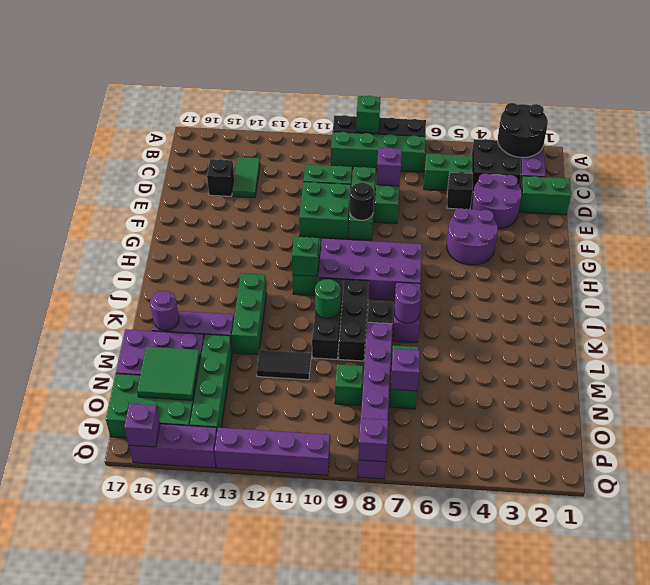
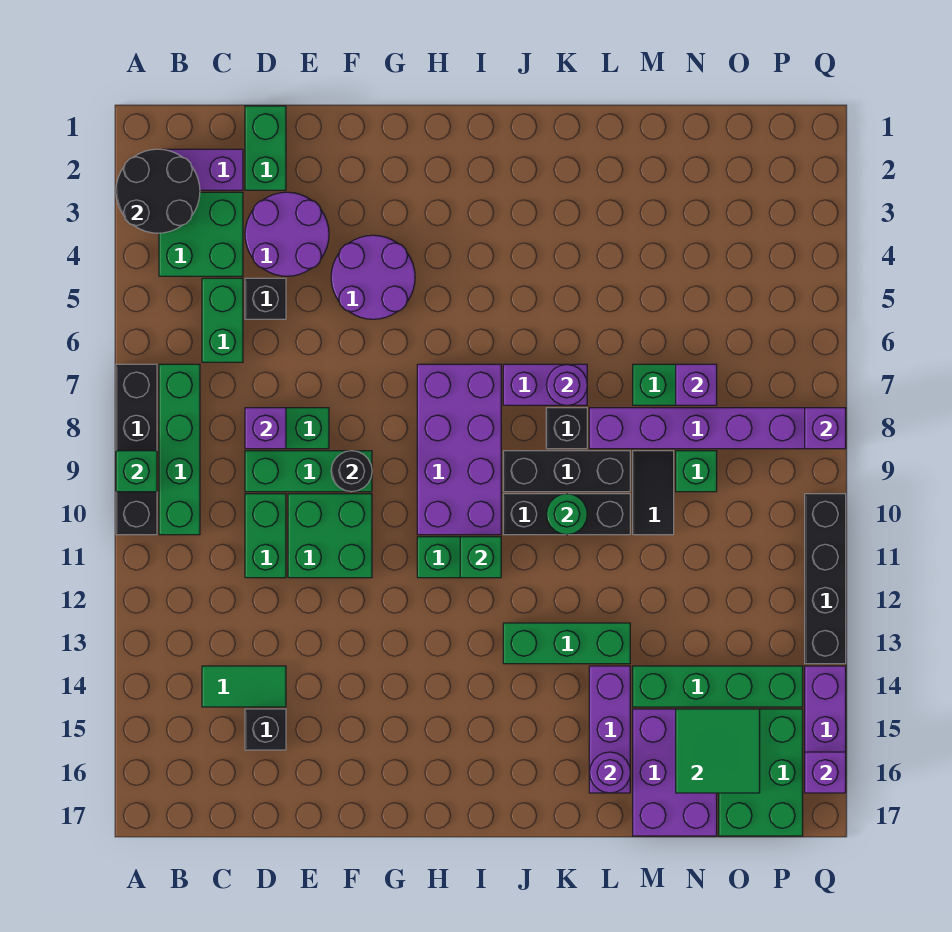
black brick B3:C4 level 1 -> green brick B3:C4 level 1
black tile M11:M12 level 1 -> black tile M9:M10 level 1
purple brick Q10:Q13 level 1 -> black brick Q10:Q13 level 1

